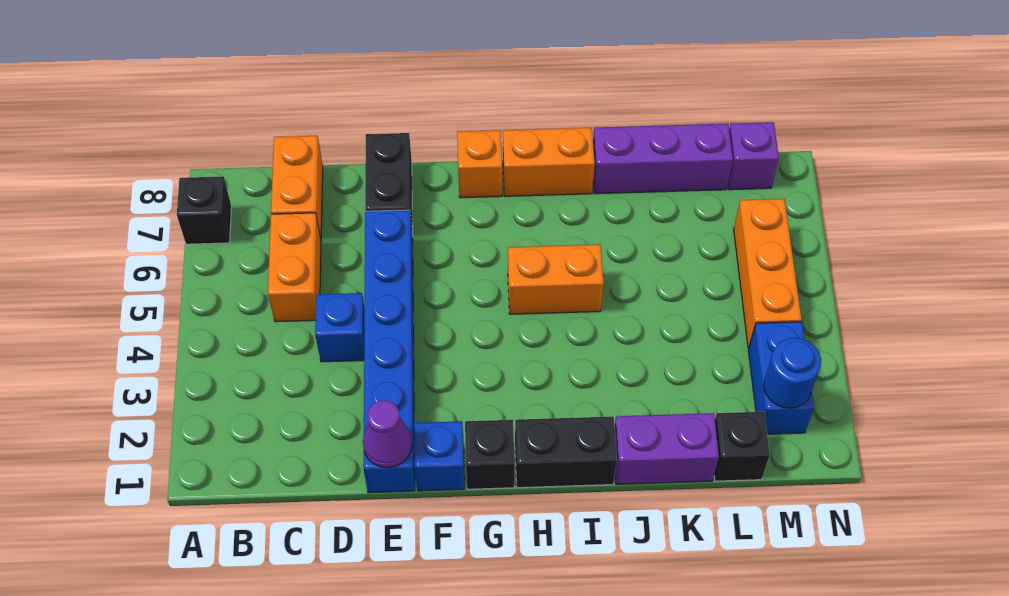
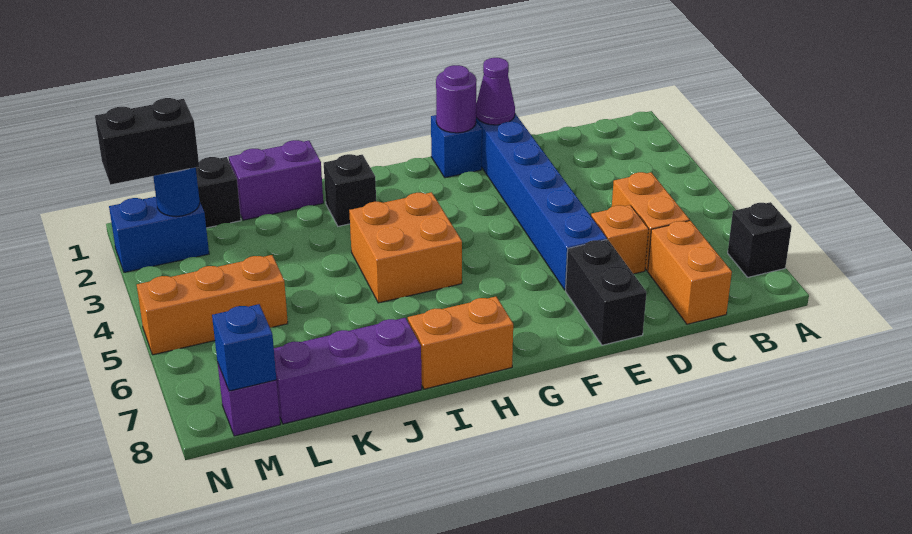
blue brick D4 level 1 -> blue brick M8 level 2
none -> purple round brick F1 level 2
black brick G1 level 1 -> black brick I2 level 1
orange brick G8 level 1 -> orange brick D6 level 1
black brick H1:I1 level 1 -> black brick M2:N2 level 3
orange brick H5:I5 level 1 -> orange brick H4:I5 level 1
blue brick M2:M3 level 1 -> blue brick M2:N2 level 1
orange brick M4:M6 level 1 -> orange brick L5:N5 level 1

